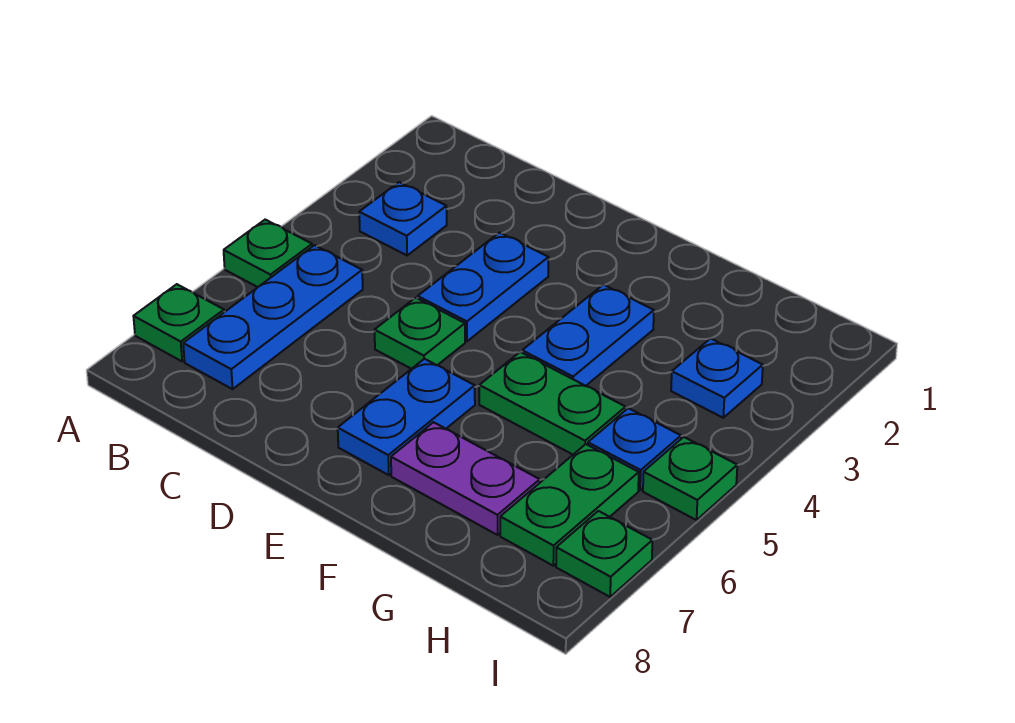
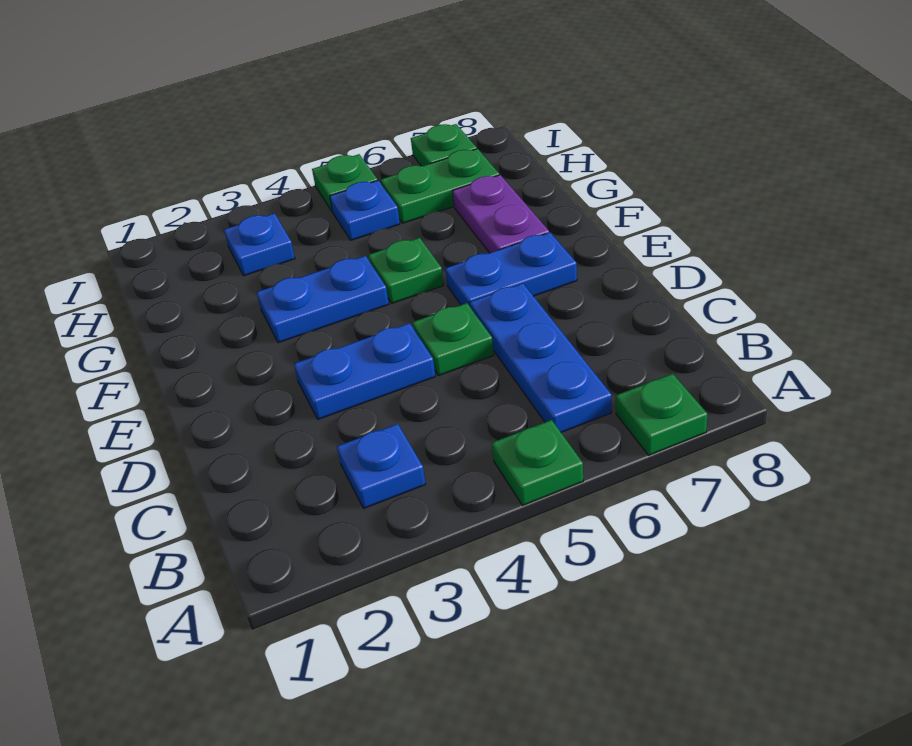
blue plate B5:B7 level 1 -> blue plate B6:D6 level 1
green plate F5:G5 level 1 -> green plate F5 level 1

